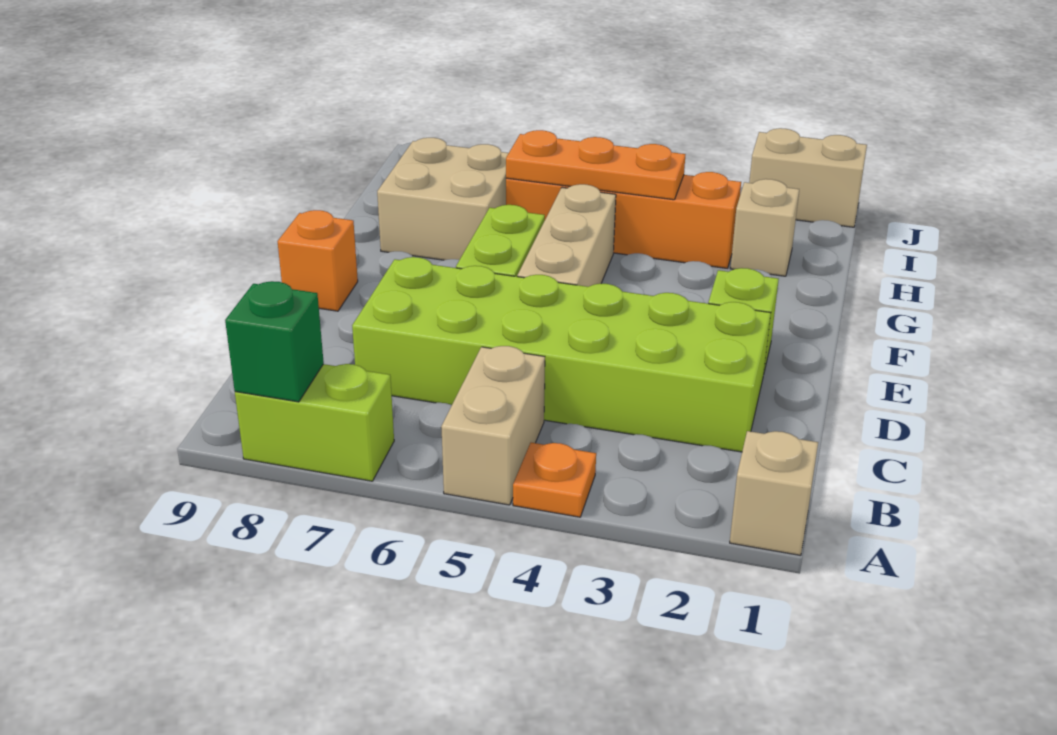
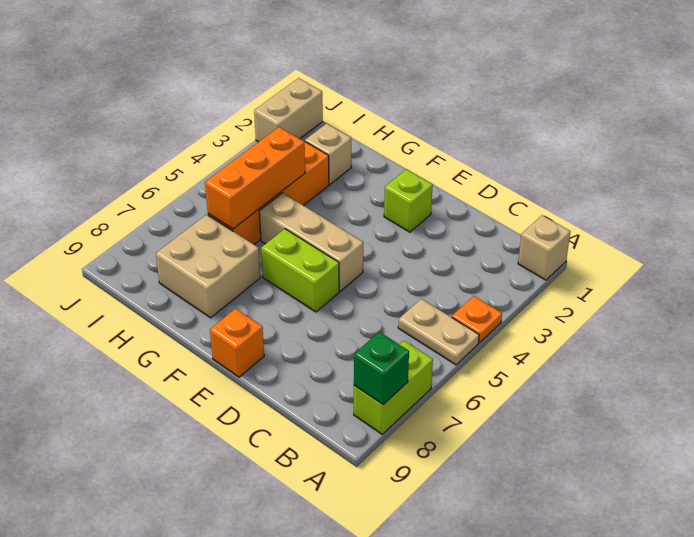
tan brick A5:B5 level 1 -> tan plate A5:B5 level 1
lime brick C2:D7 level 1 -> none
orange plate H4:H6 level 2 -> orange brick H4:H6 level 2

